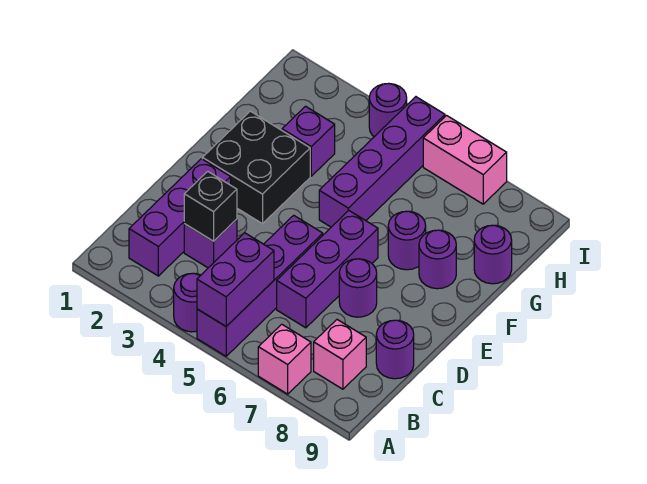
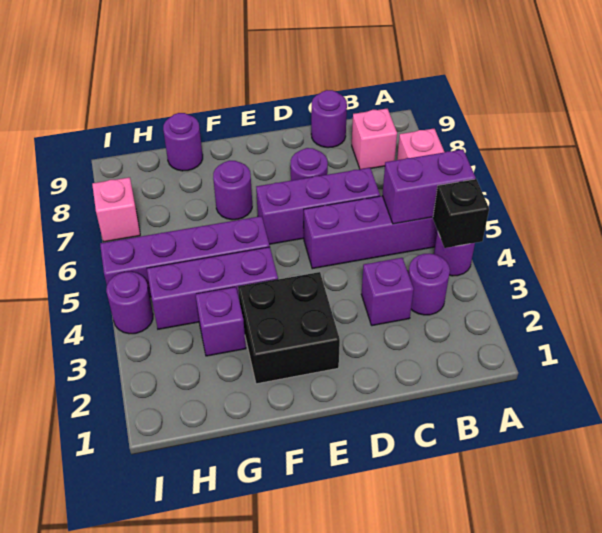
purple brick B2:D2 level 1 -> purple brick F4:H4 level 1
black brick C3 level 2 -> black brick A4 level 2
purple round brick F8 level 1 -> purple round brick B3 level 1
pink brick I6:I7 level 1 -> pink brick I7 level 1

